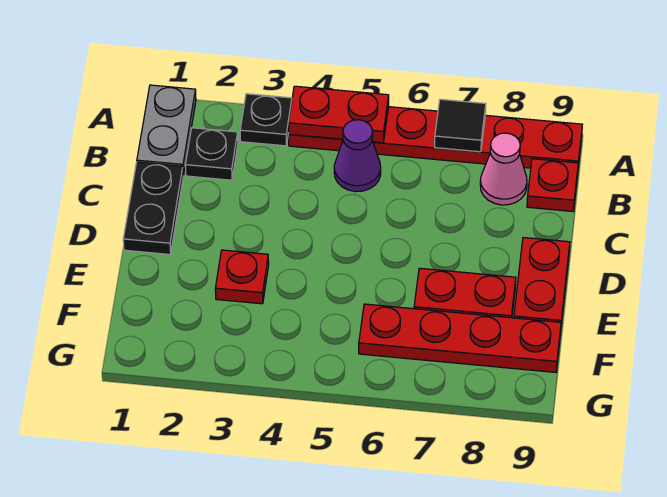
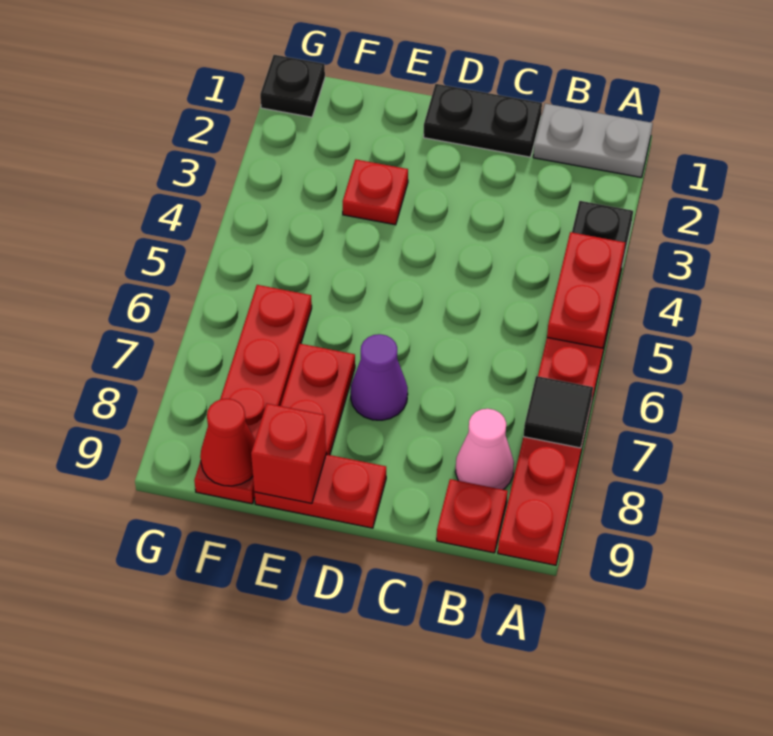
black plate B2 level 1 -> black plate G1 level 1
purple cone B5 level 1 -> purple cone D7 level 1
none -> red brick E9 level 2
none -> red cone F9 level 2

